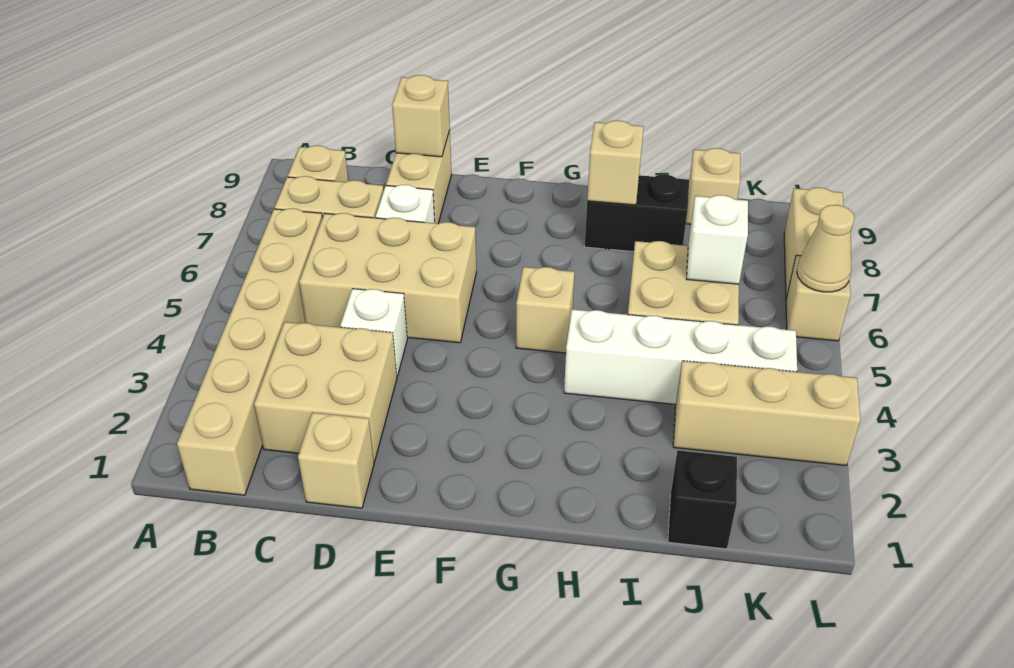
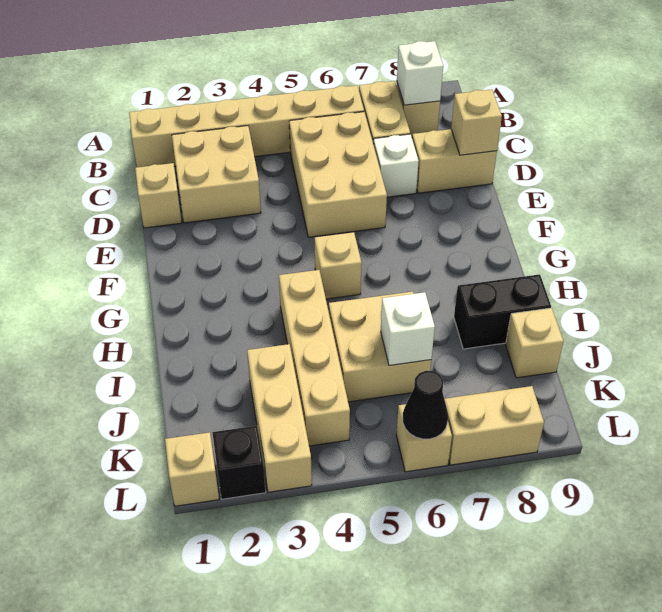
white brick D4 level 1 -> white brick B8 level 2
white brick H4:K4 level 1 -> tan brick H4:K4 level 1
black brick H8:I8 level 1 -> black brick I8:I9 level 1
tan brick H8 level 2 -> tan brick L1 level 1
black brick J1 level 1 -> black brick L2 level 1
tan cone L6 level 2 -> black cone L6 level 2

